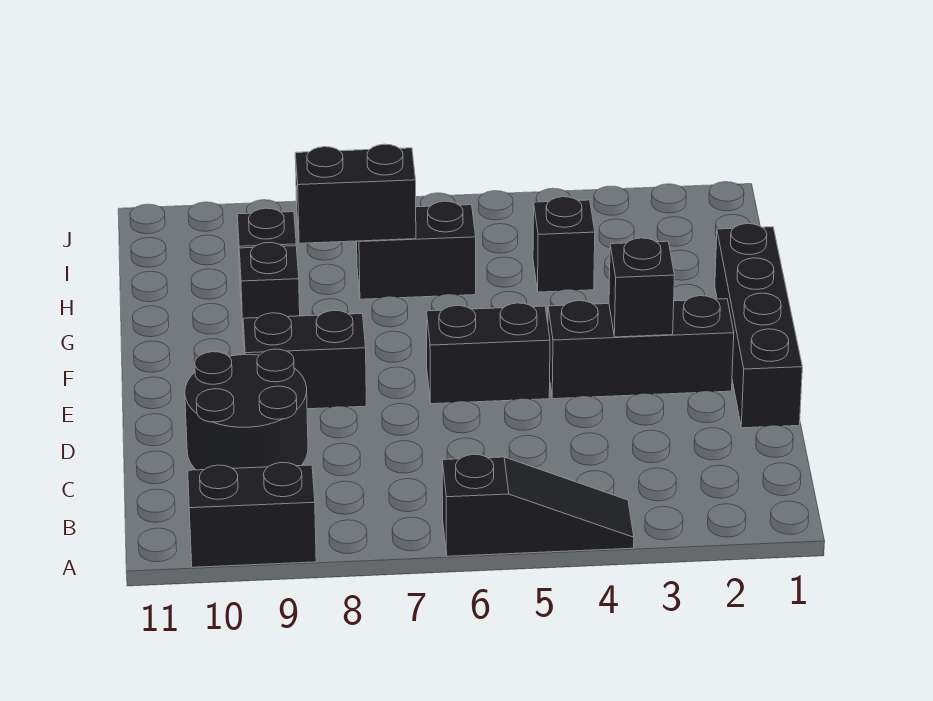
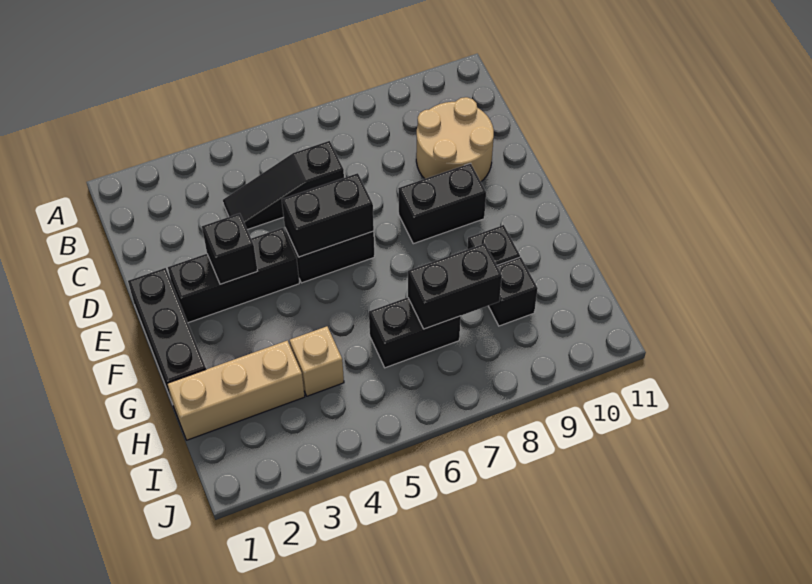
black slope A4:A6 level 1 top 6 -> black slope C4:C6 level 1 top 6
black brick A9:A10 level 1 -> black brick E5:E6 level 2
black round brick C9:D10 level 1 -> tan round brick C9:D10 level 1
black brick D1:G1 level 1 -> black brick E1:G1 level 1
none -> tan brick H1:H3 level 1
black brick H4 level 1 -> tan brick H4 level 1

